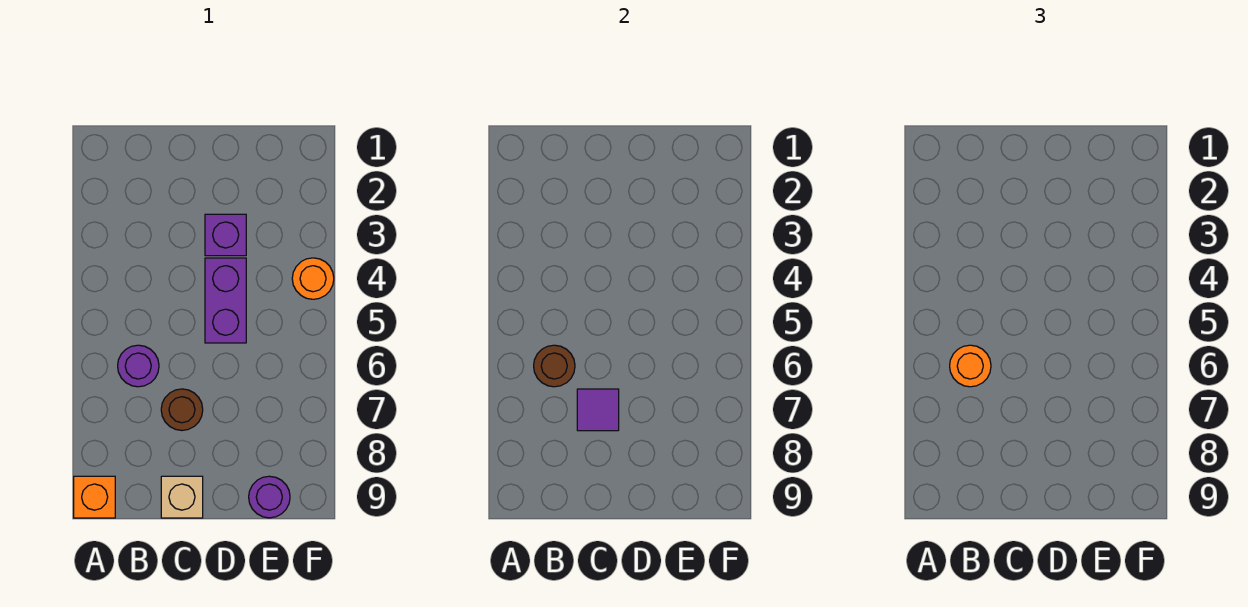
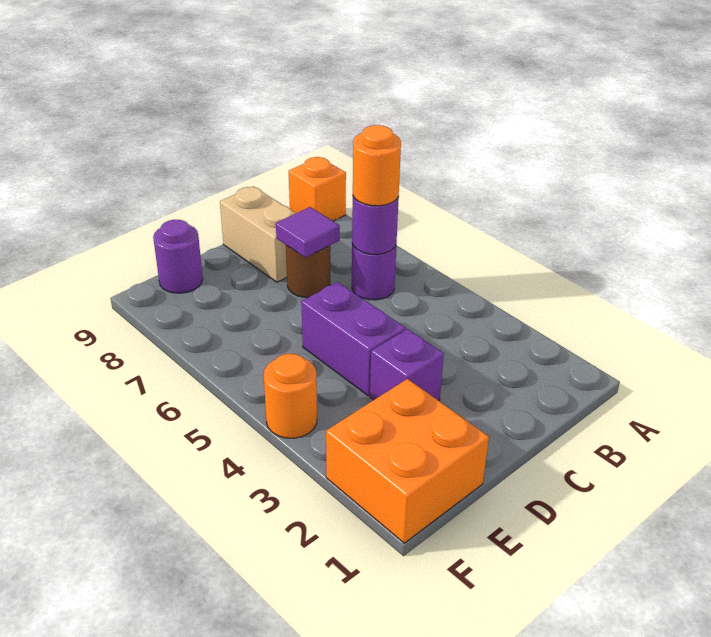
brown round brick B6 level 2 -> purple round brick B6 level 2
tan brick C9 level 1 -> tan brick C8:C9 level 1
none -> orange brick E1:F2 level 1

